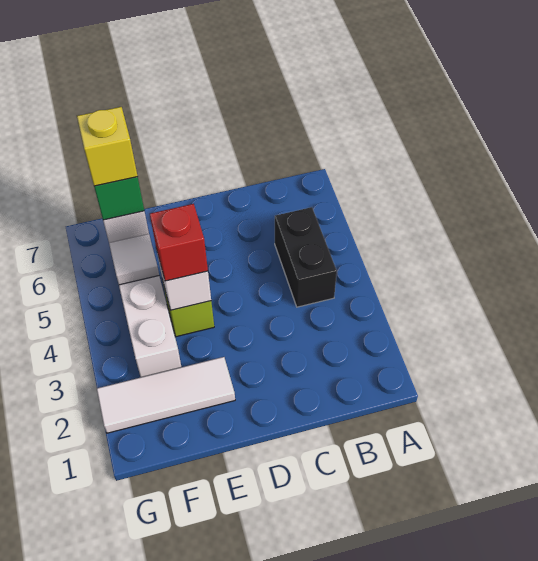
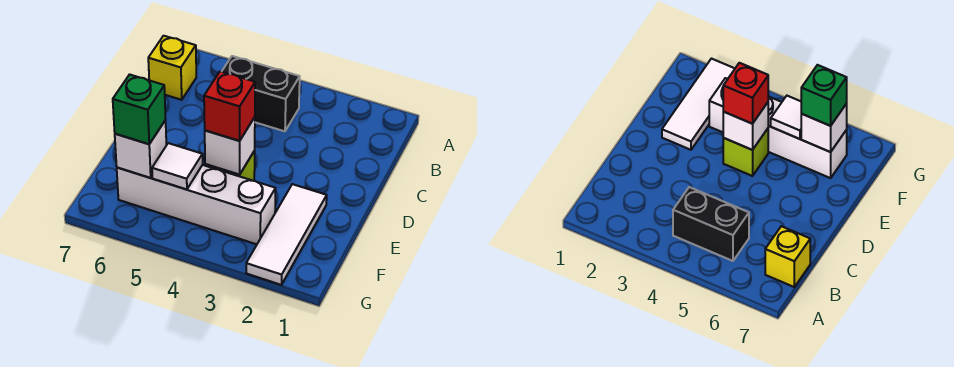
yellow brick F6 level 4 -> yellow brick B7 level 1

